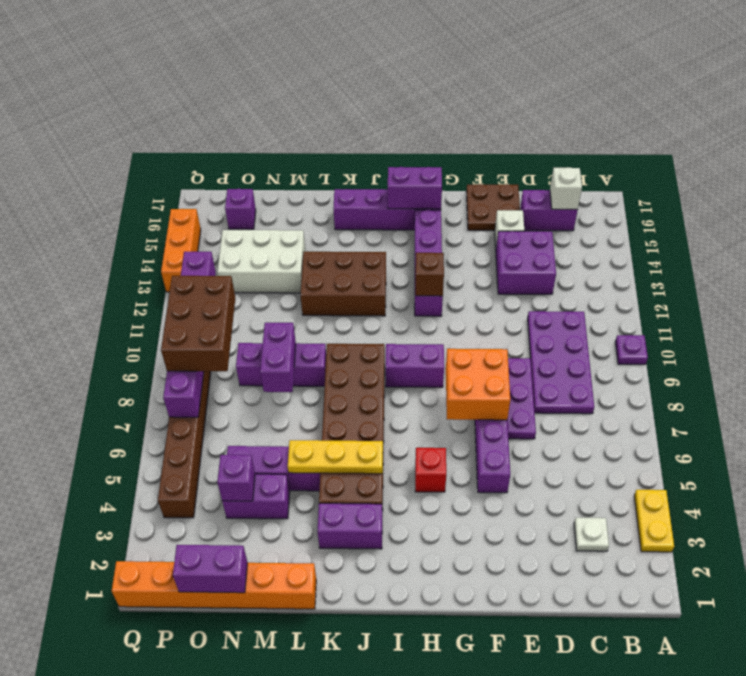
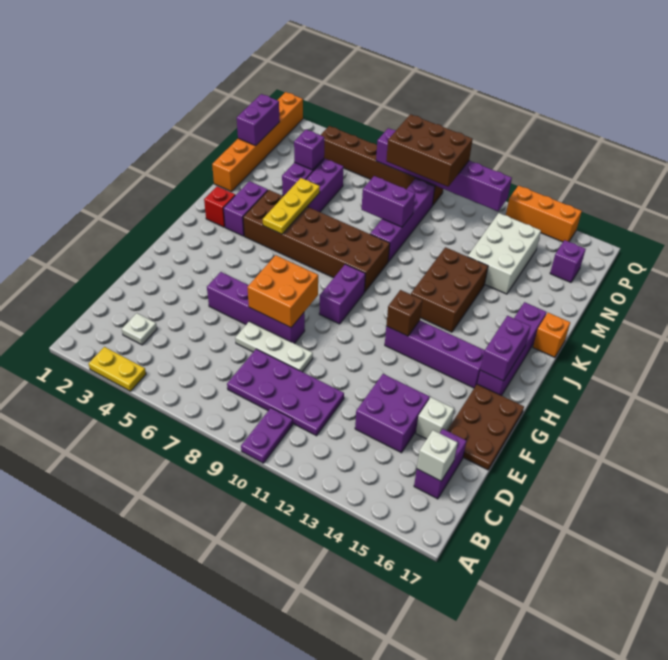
purple plate A10 level 1 -> purple plate A10:B10 level 1
purple plate E7:E9 level 1 -> white plate E7:E9 level 1
brown plate E16:F17 level 1 -> brown plate E16:G17 level 1
red brick H5 level 1 -> red brick J2 level 1
none -> orange brick K17 level 1
purple brick L9:N9 level 1 -> purple brick L9:O9 level 1

